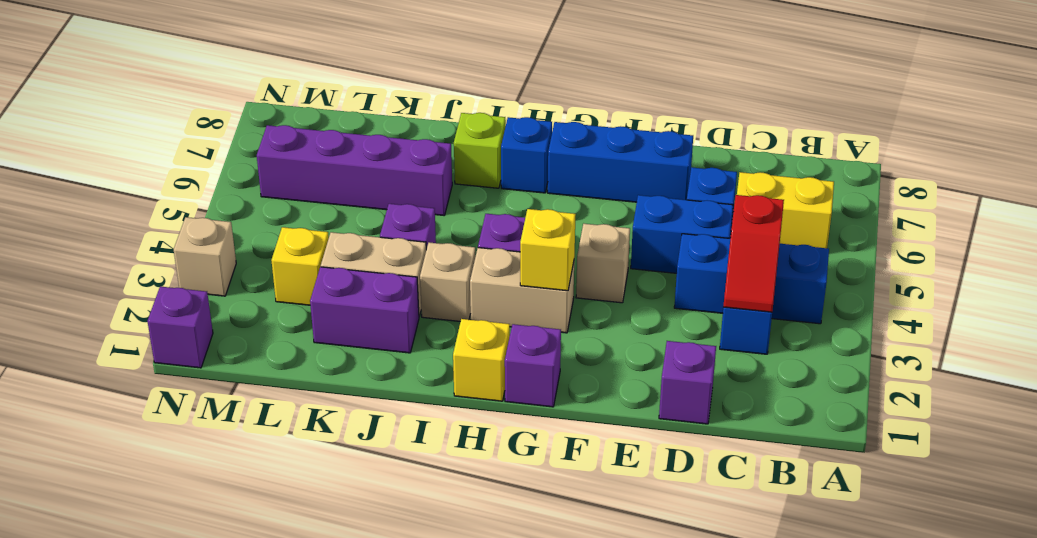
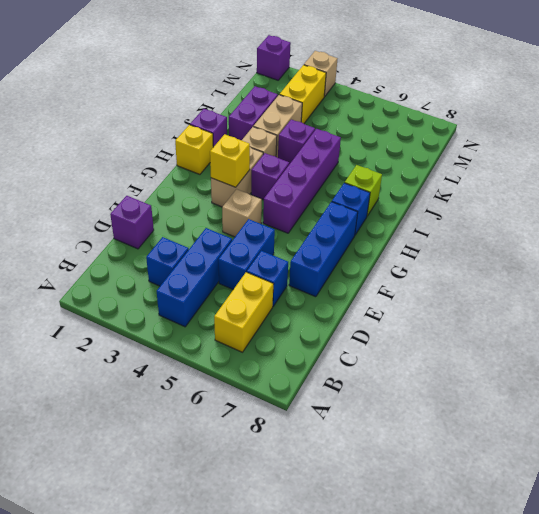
red slope C3:C4 level 2 top 4 -> none
purple brick G1 level 1 -> purple brick I1 level 1
purple brick J6:M6 level 1 -> purple brick G5:J5 level 1
yellow brick L3 level 1 -> yellow brick L3:M3 level 1

